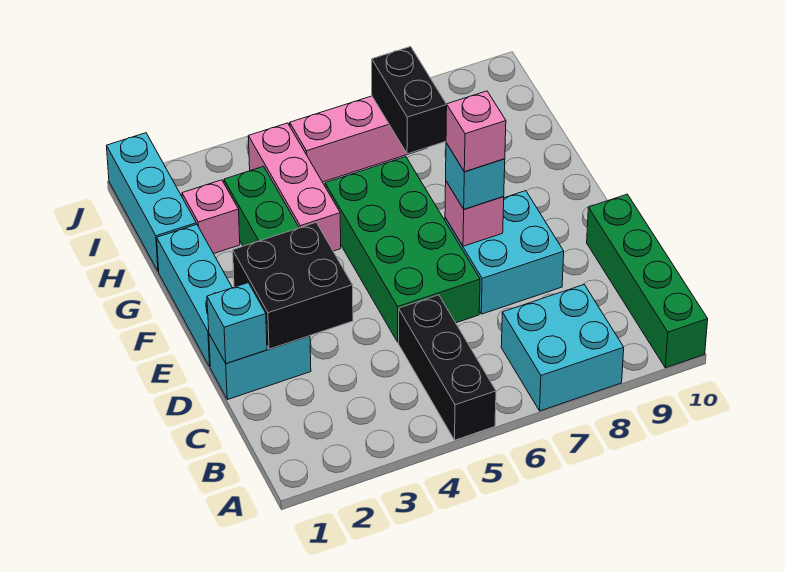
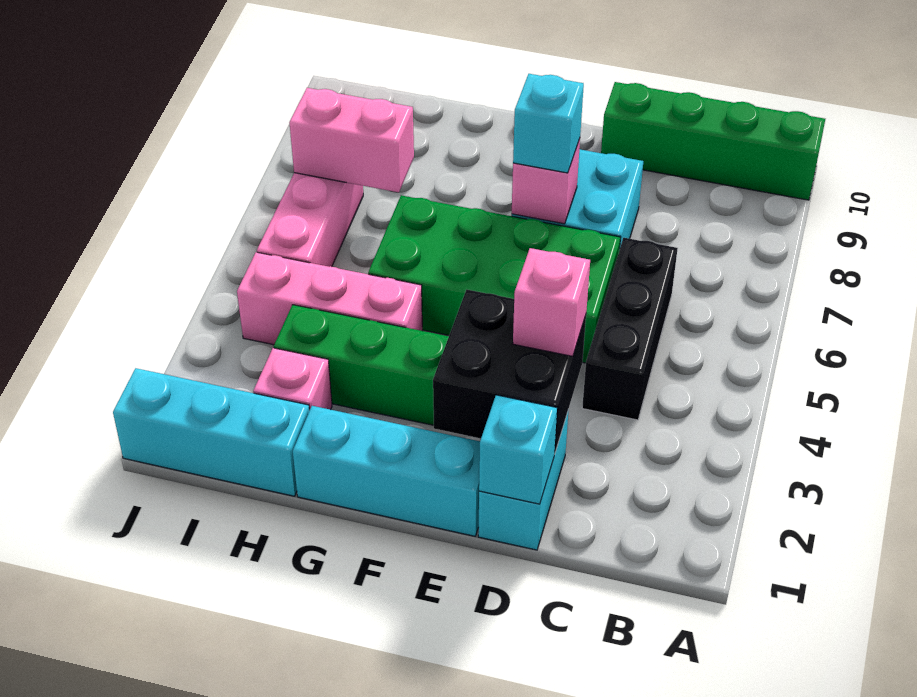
black brick A5:C5 level 1 -> black brick C4:C6 level 1
cyan brick A7:B8 level 1 -> none
pink brick E7 level 4 -> pink brick D3 level 3
black brick H7:I7 level 2 -> pink brick H7:I7 level 2

